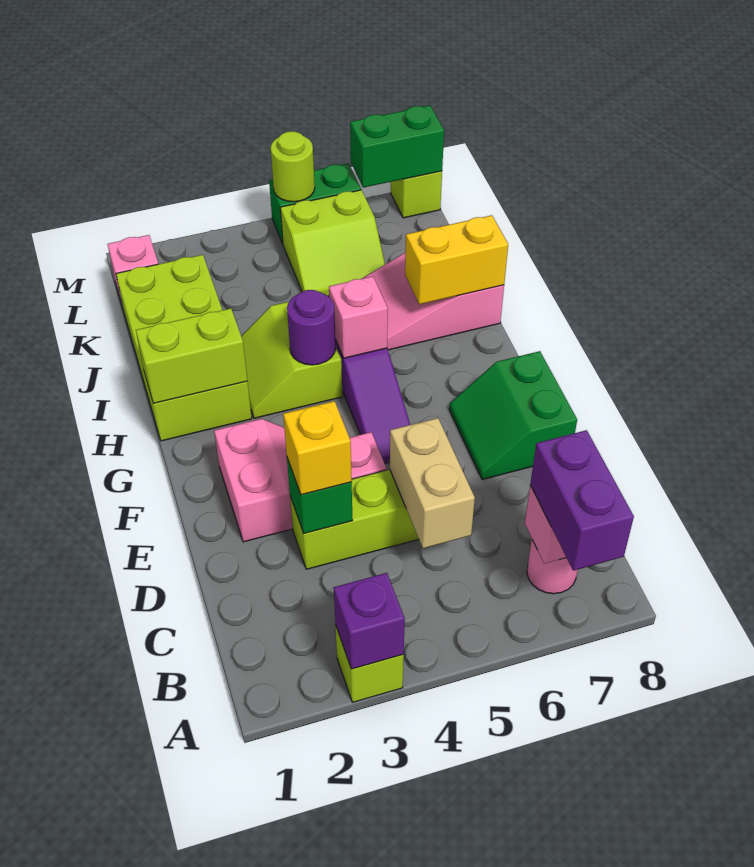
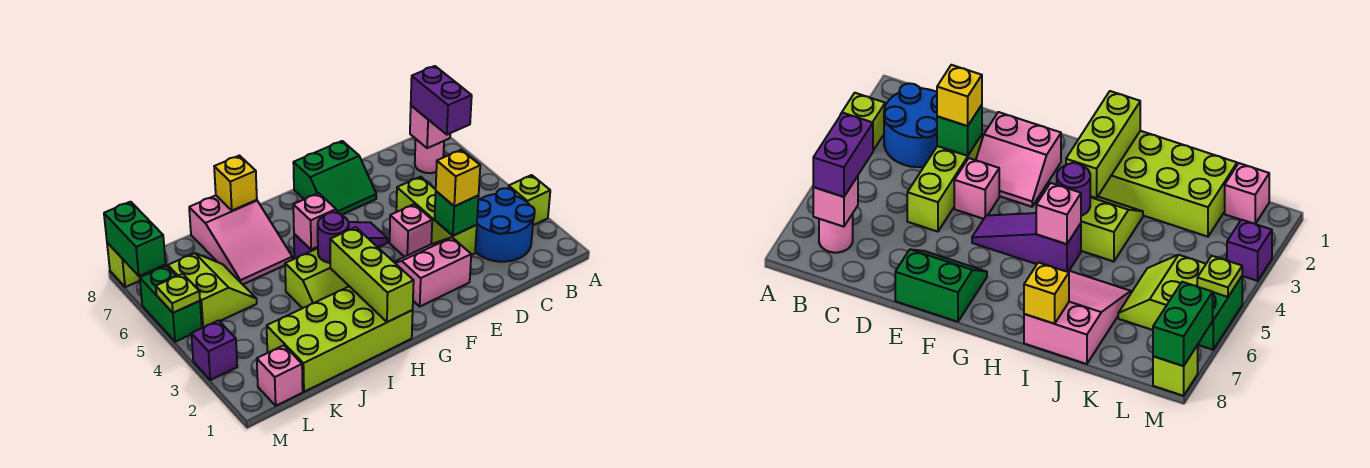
purple brick A3 level 2 -> purple brick M3 level 1
purple brick A7:B7 level 3 -> purple brick B6:B7 level 3
none -> blue round brick B2:C3 level 1
tan brick C5:D5 level 2 -> none
lime brick H1:H2 level 2 -> lime brick H1:H3 level 2
yellow brick I7:I8 level 2 -> yellow brick I8 level 2
lime round brick M5 level 2 -> lime plate M5 level 2

